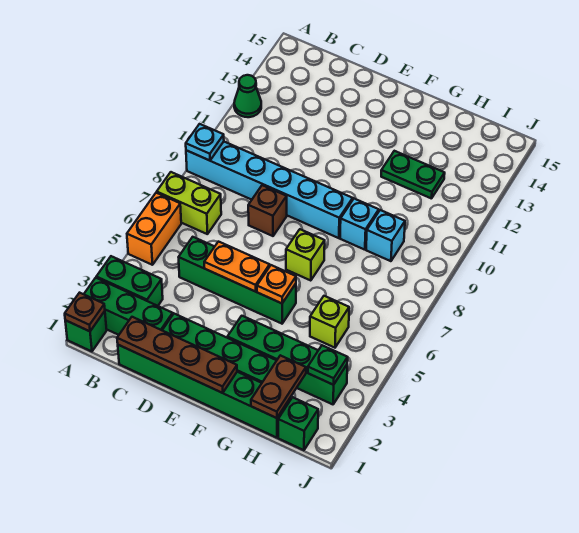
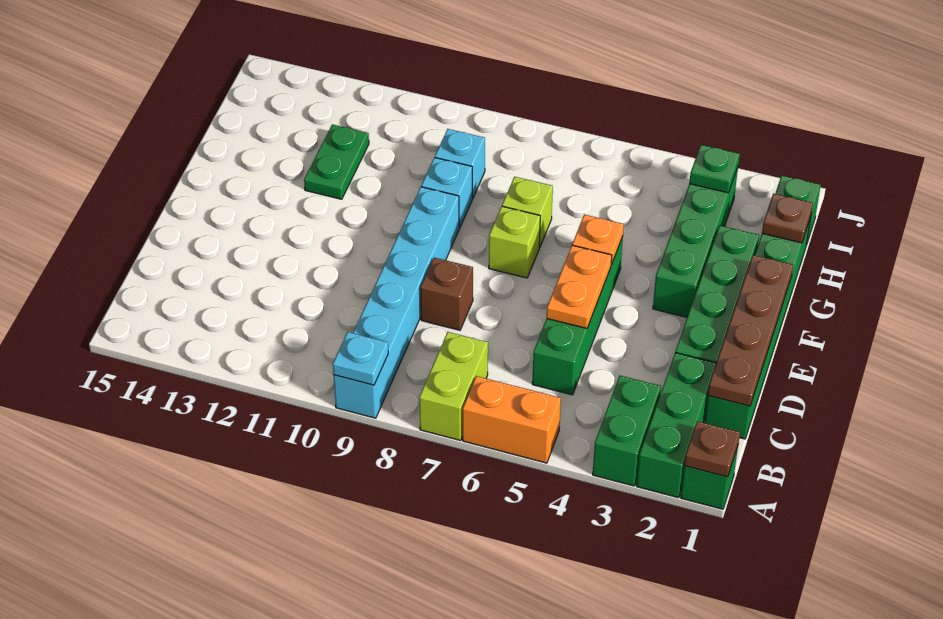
green cone A12 level 1 -> none
brown plate H1:H2 level 2 -> brown plate H1 level 2
lime brick H5 level 1 -> lime brick G7 level 1

